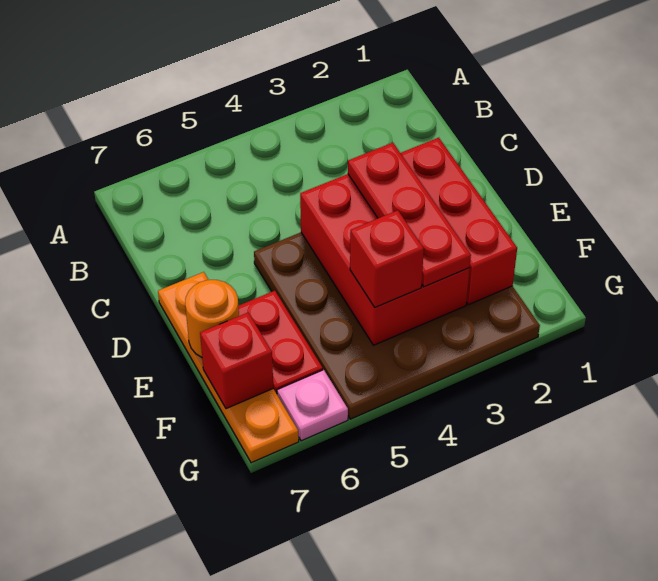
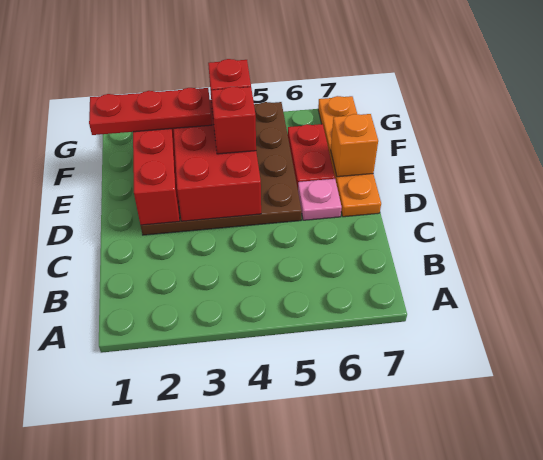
red plate D3:F3 level 3 -> red plate F1:F3 level 3
orange round brick E7 level 2 -> orange brick E7 level 2
red brick F7 level 2 -> red brick E4 level 3
pink plate G6 level 1 -> pink plate D6 level 1

